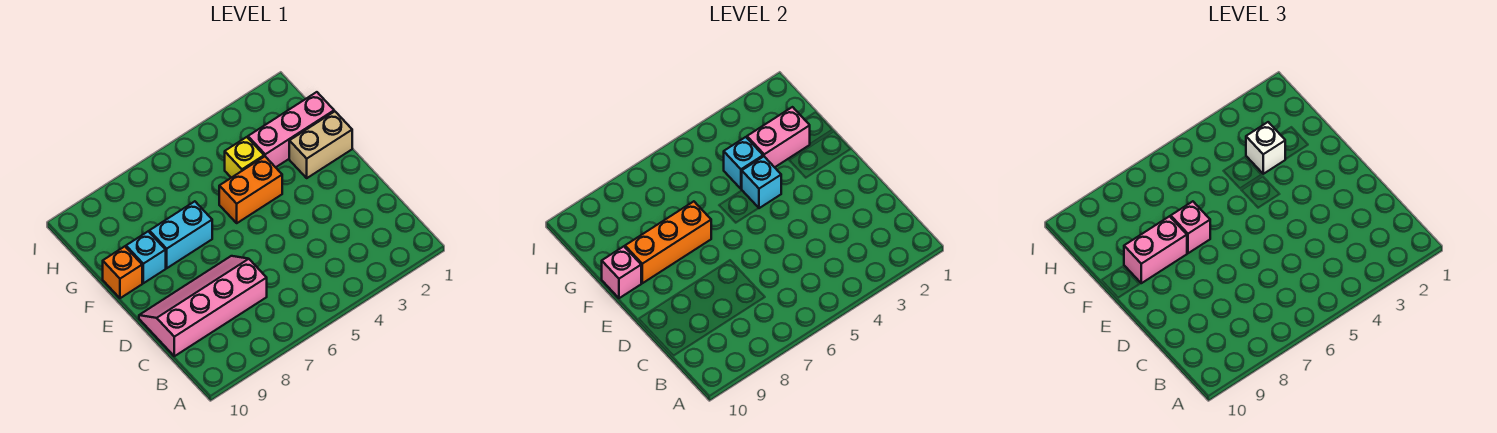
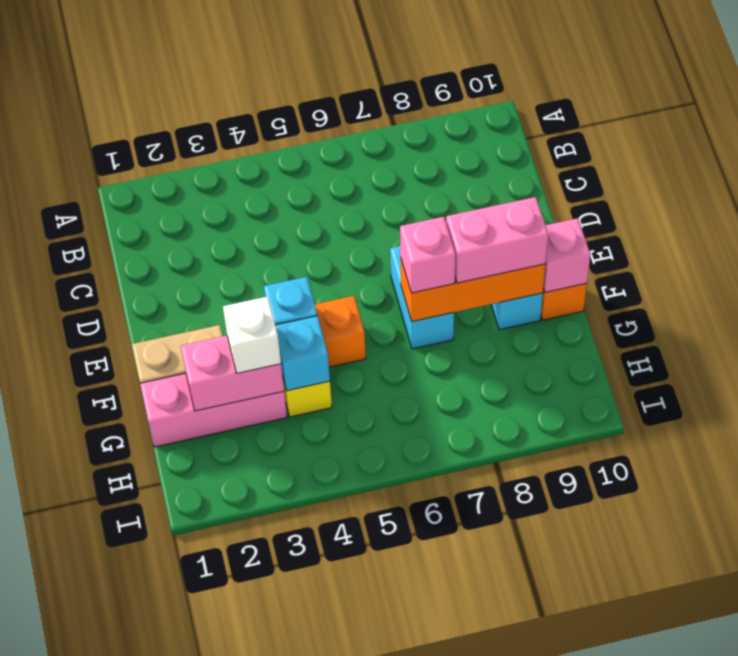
pink slope C7:D10 level 1 top C -> none
cyan brick F7:F8 level 1 -> cyan brick E7:F7 level 1

